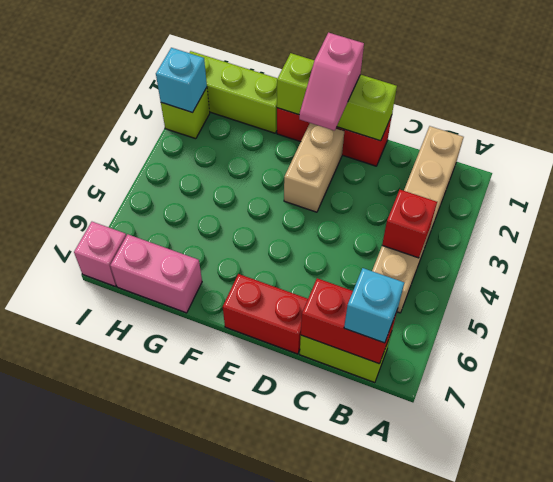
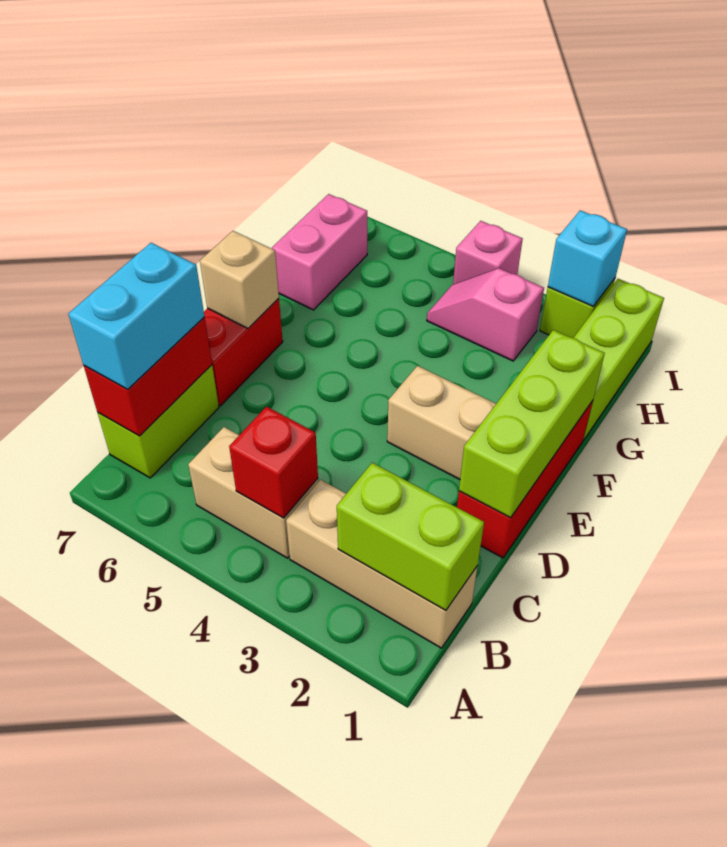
none -> lime brick B1:B2 level 2
cyan brick B7 level 3 -> cyan brick B7:C7 level 3
pink slope E1:E2 level 3 top 1 -> pink slope H3:H4 level 1 top 3
none -> tan brick E7 level 2
pink brick I7 level 1 -> pink brick I4 level 1

